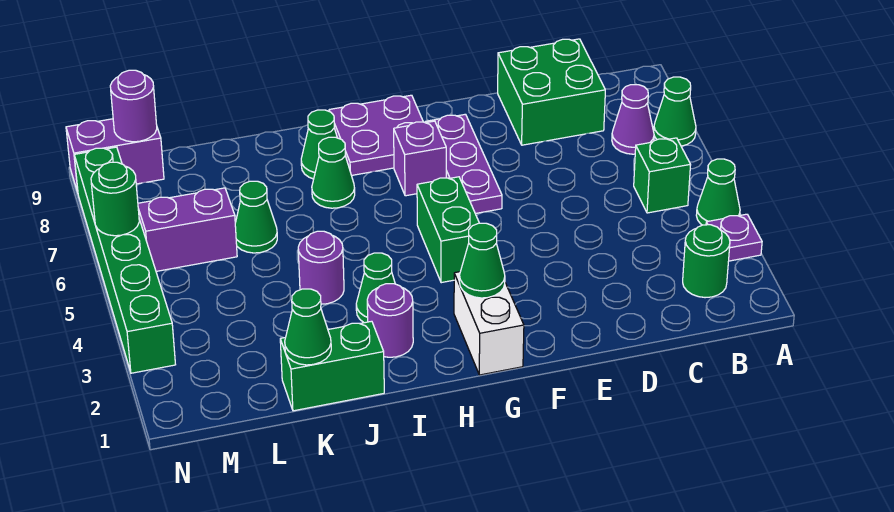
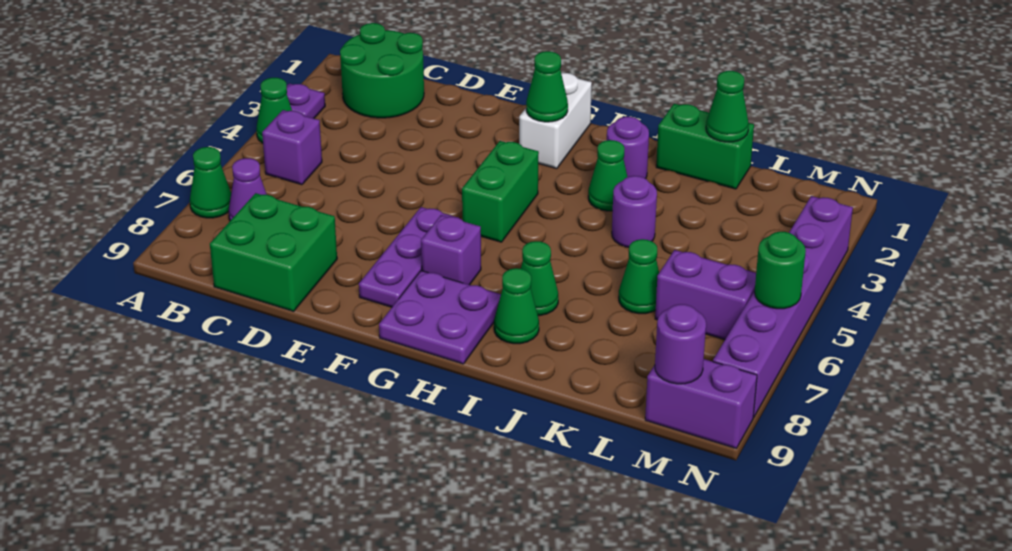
green round brick B2 level 1 -> green round brick B1:C2 level 1
green brick B5 level 1 -> purple brick B5 level 1
green brick N3:N8 level 1 -> purple brick N3:N8 level 1

